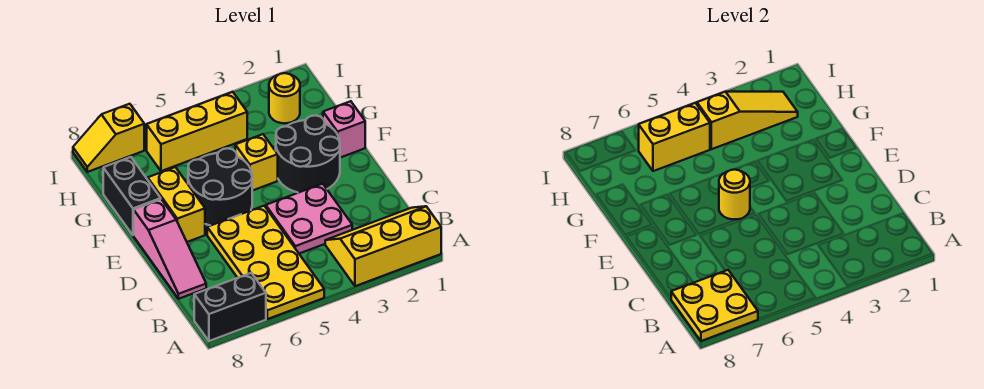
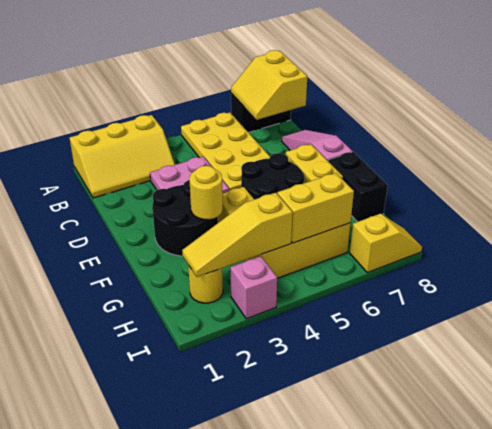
yellow plate A7:B8 level 2 -> yellow slope A7:B8 level 2 top 8
yellow round brick E5 level 2 -> yellow round brick F3 level 2
pink brick F1 level 1 -> pink brick I3 level 1

